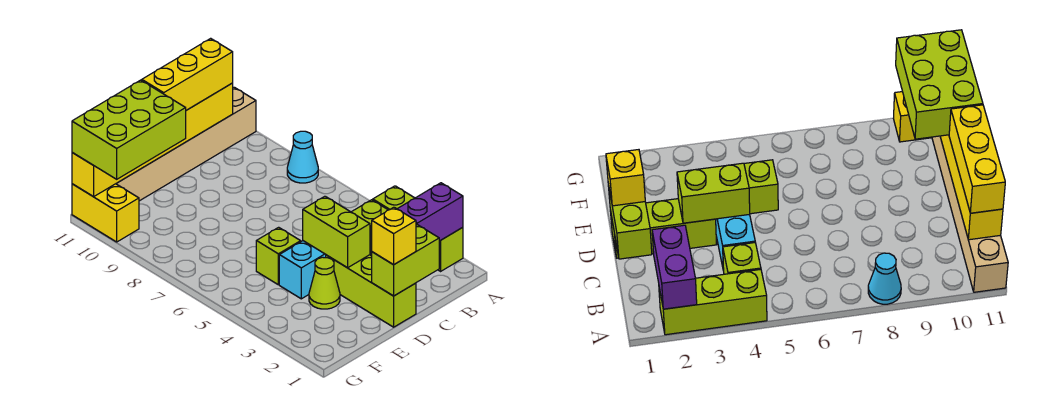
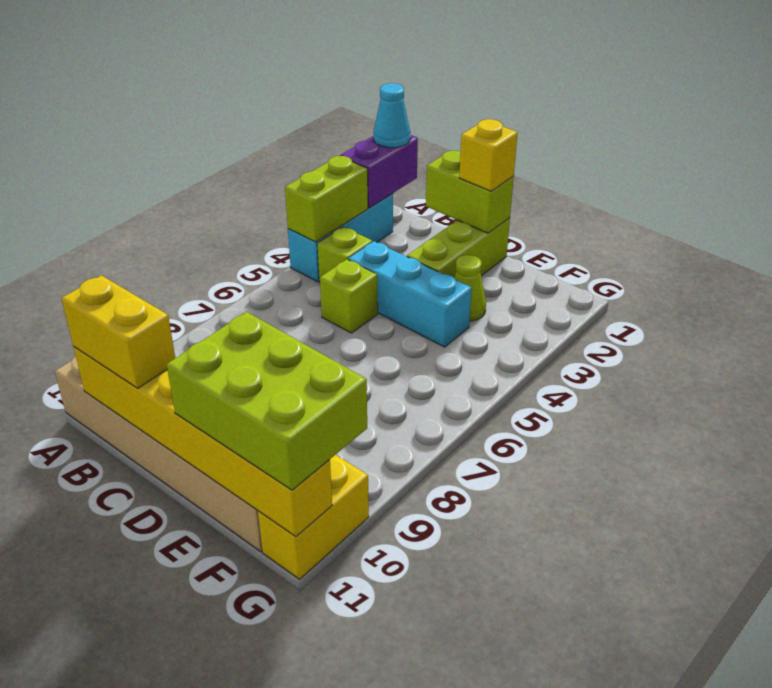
lime brick A2:A4 level 1 -> cyan brick A2:A4 level 1
purple brick A2:B2 level 2 -> purple brick A1:A2 level 2
cyan cone A8 level 1 -> cyan cone A1 level 3
yellow brick B11:D11 level 3 -> yellow brick B11:C11 level 3
lime brick D3:D4 level 2 -> lime brick A3:A4 level 2
lime brick E5 level 1 -> lime brick C5 level 1

